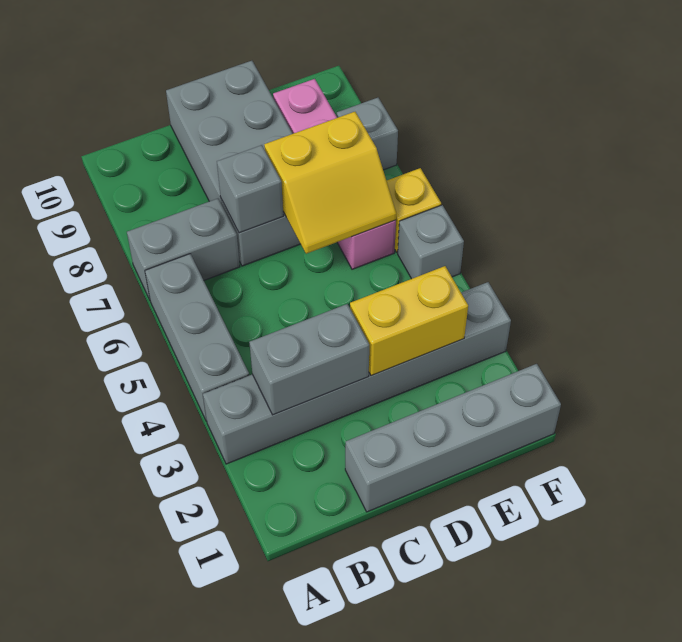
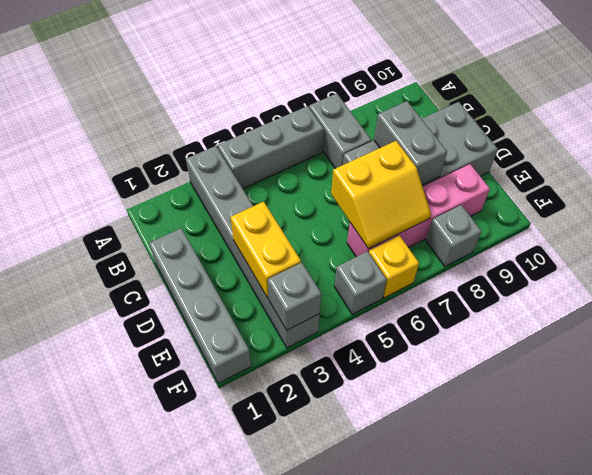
grey brick B3:C3 level 2 -> grey brick C8:D8 level 2
grey brick C7 level 2 -> grey brick F3 level 2
yellow slope D6:E7 level 2 top 7 -> yellow slope D6:E7 level 2 top D

